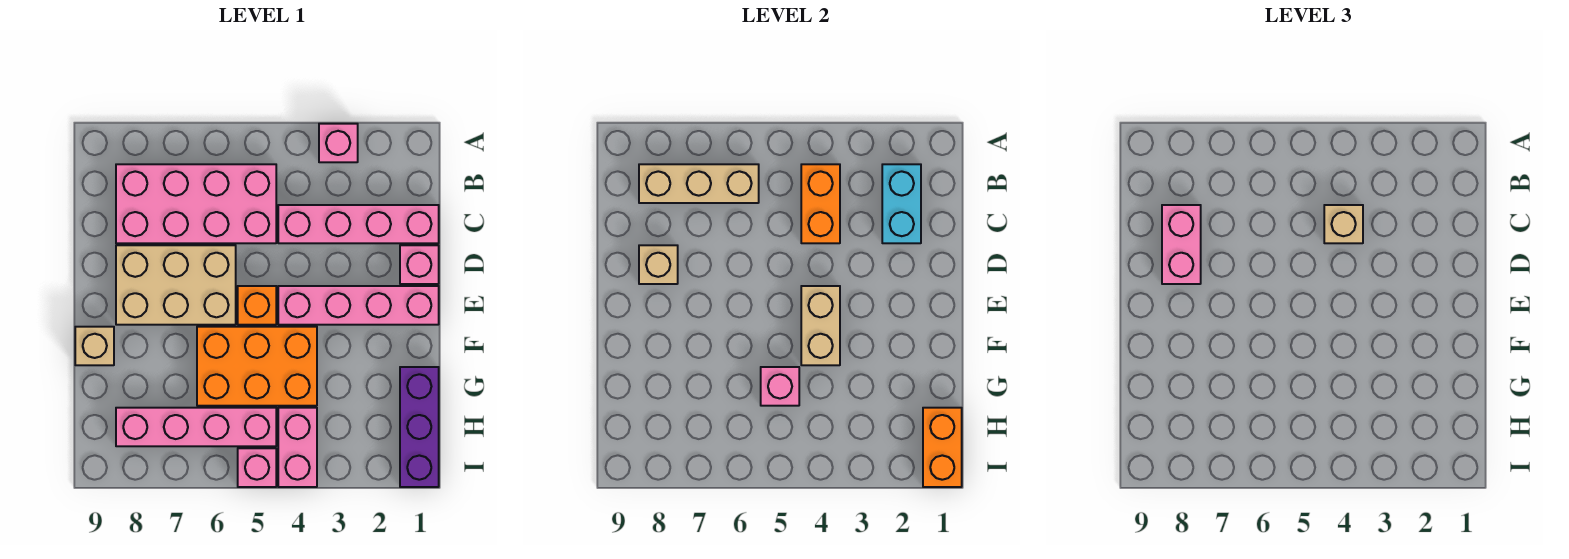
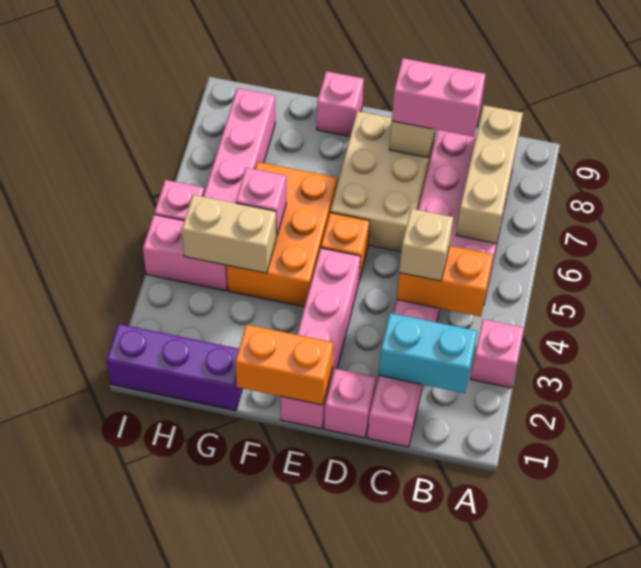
tan brick E4:F4 level 2 -> tan brick G4:H4 level 2
tan brick F9 level 1 -> pink brick F9 level 1
orange brick H1:I1 level 2 -> orange brick E1:F1 level 2

